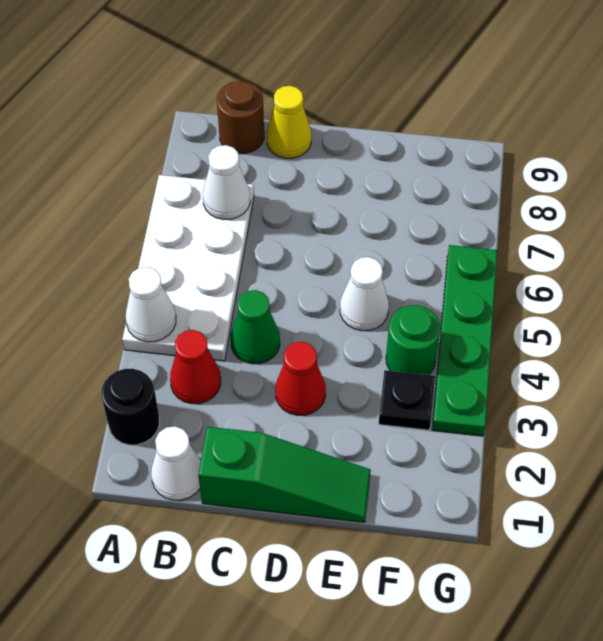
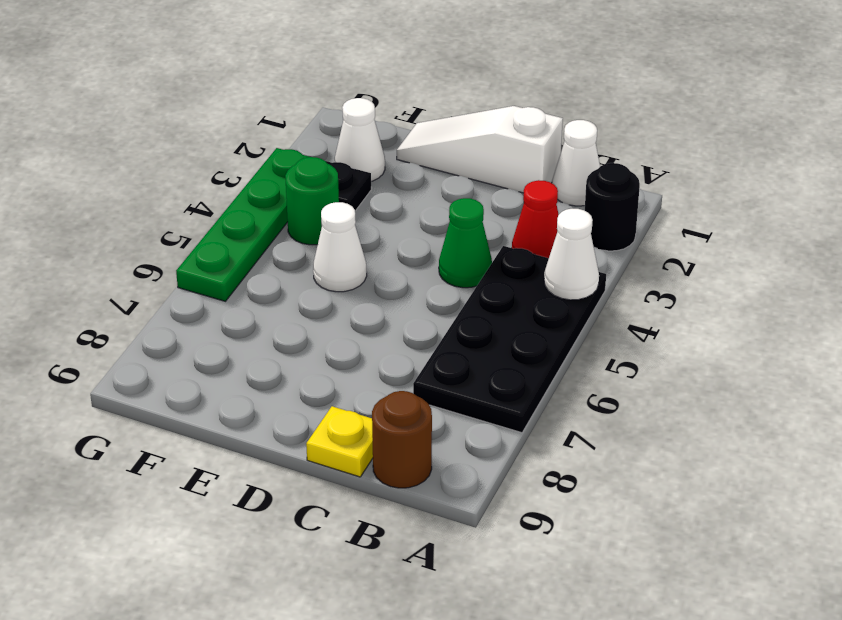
white plate A4:B7 level 1 -> black plate A4:B7 level 1
white cone B7 level 2 -> white cone F2 level 1
green slope C1:E1 level 1 top C -> white slope C1:E1 level 1 top C
yellow cone C9 level 1 -> yellow plate C9 level 1
red cone D3 level 1 -> none

